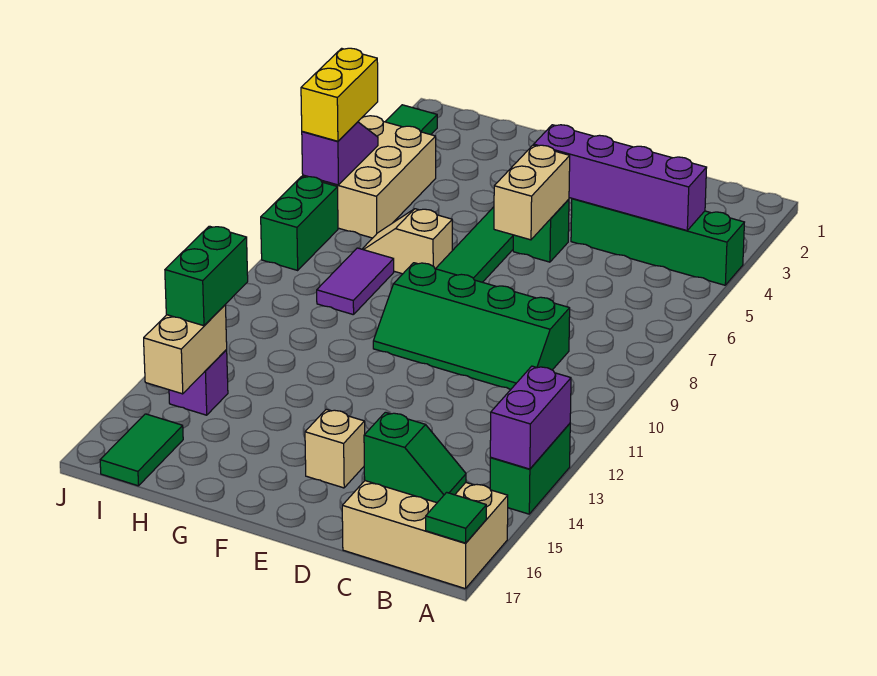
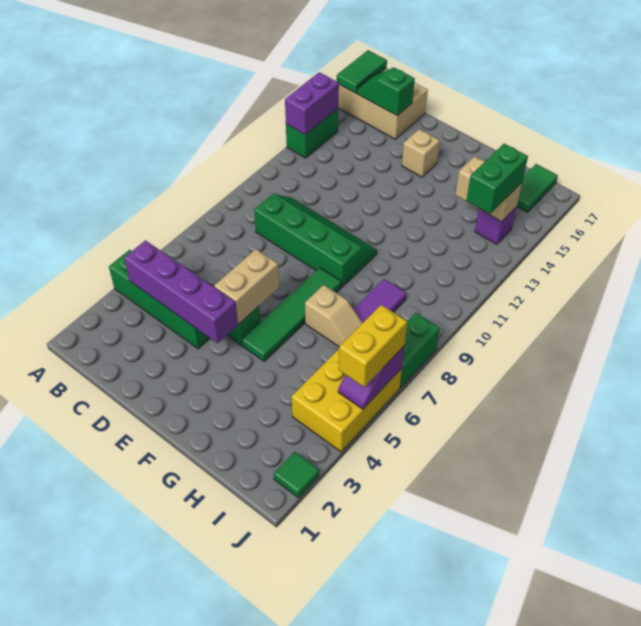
green tile A17 level 2 -> green tile A16:A17 level 2
tan brick I4:J6 level 1 -> yellow brick I4:J6 level 1
tan brick I14:I15 level 2 -> tan brick H14:I14 level 2

